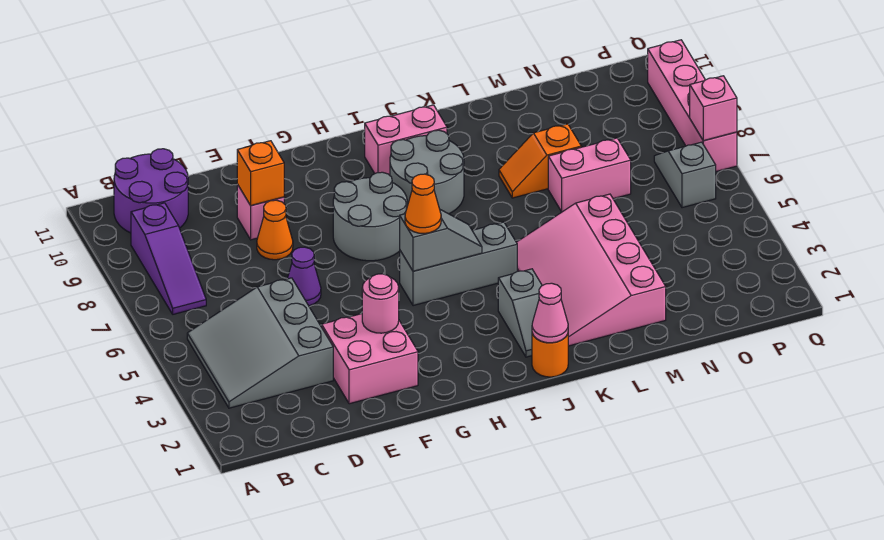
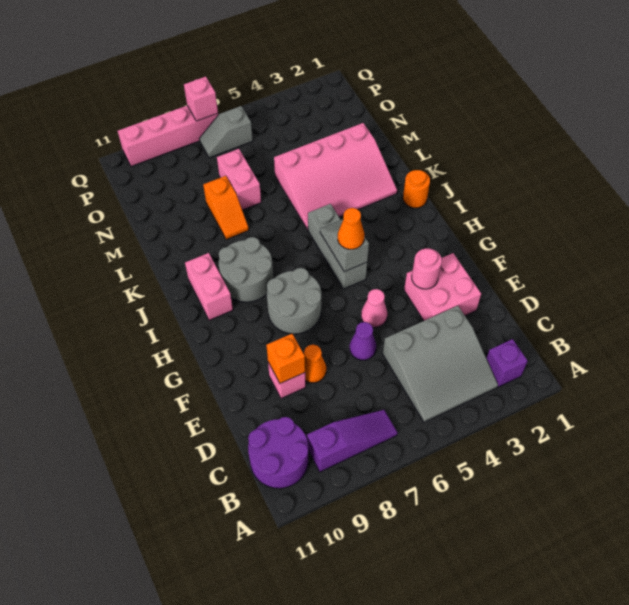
none -> purple brick B2 level 1
pink cone J1 level 2 -> pink cone F5 level 1
grey slope J2:J3 level 1 top 3 -> none

